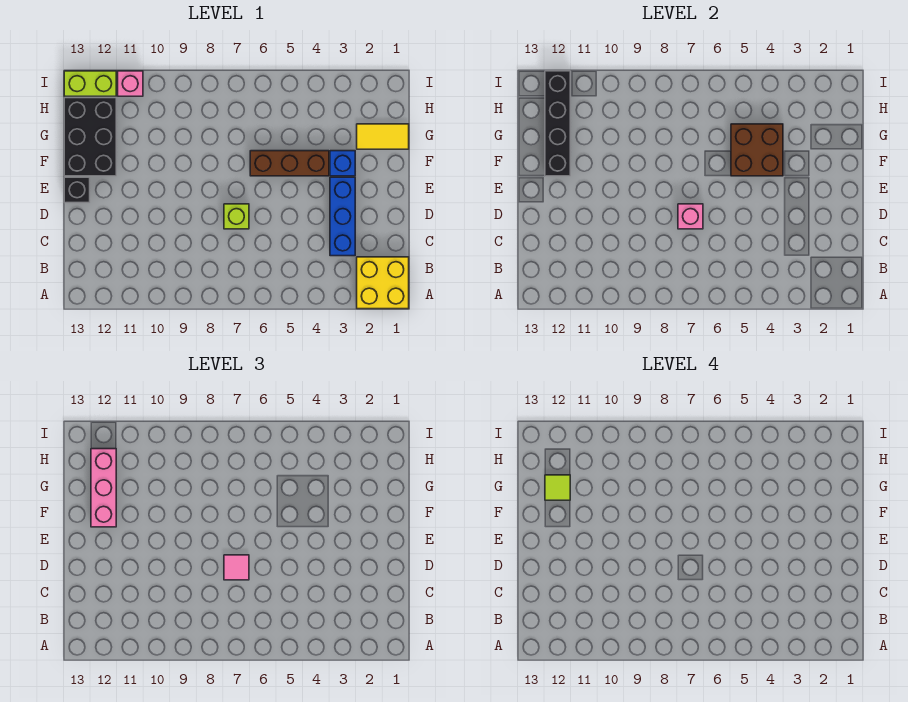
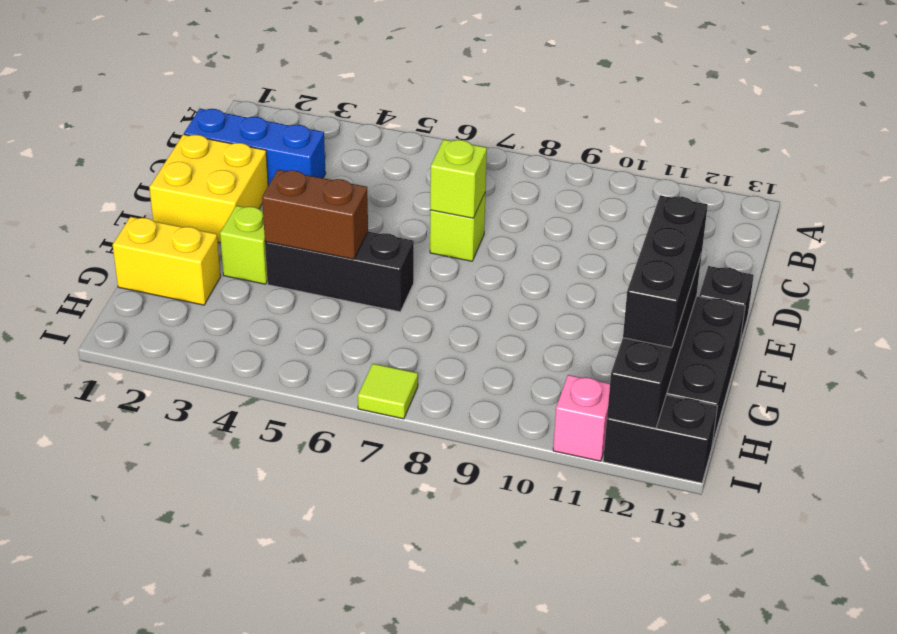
yellow brick A1:B2 level 1 -> yellow brick D1:E2 level 1
blue brick C3:E3 level 1 -> blue brick C1:C3 level 1
pink brick D7 level 2 -> lime brick D7 level 2
pink tile D7 level 3 -> none
blue brick F3 level 1 -> lime brick F3 level 1
brown brick F4:F6 level 1 -> black brick F4:F6 level 1
brown brick F4:G5 level 2 -> brown brick F4:F5 level 2
pink brick F12:H12 level 3 -> black brick F12:H12 level 3
yellow tile G1:G2 level 1 -> yellow brick G1:G2 level 1
lime tile G12 level 4 -> lime tile I7 level 1
lime brick I12:I13 level 1 -> black brick I12:I13 level 1

